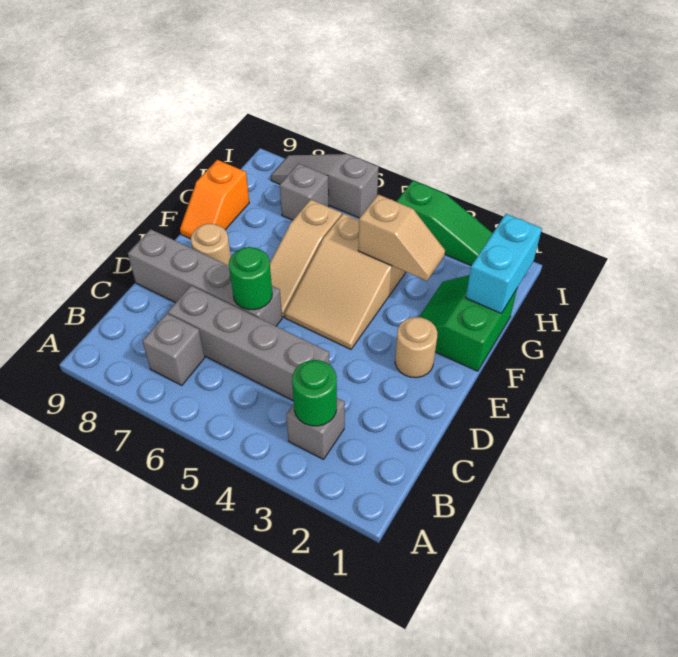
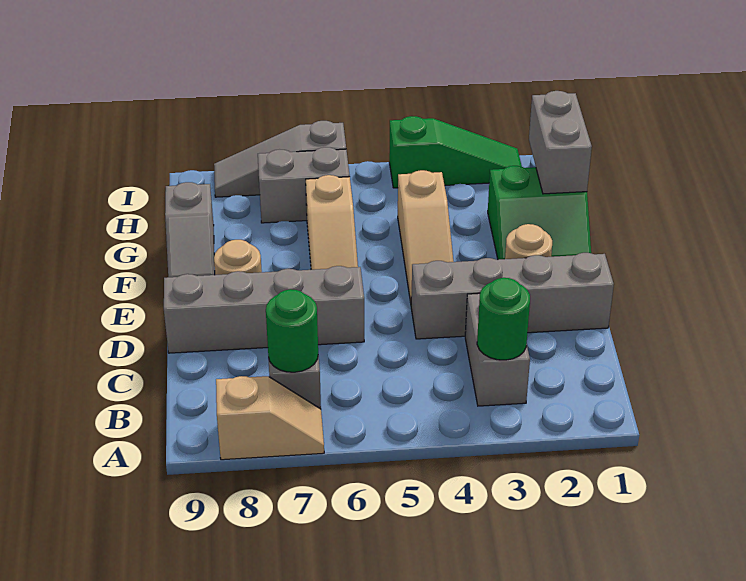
grey brick B3 level 1 -> grey brick B3:C3 level 1
grey brick C4:C7 level 1 -> grey brick D1:D4 level 1
green round brick D6 level 2 -> green round brick B7 level 2
tan slope E4:G5 level 1 top G -> tan slope E4:G4 level 1 top G
green slope F1:G2 level 1 top 1 -> green slope F1:G2 level 1 top G
orange slope F9:G9 level 1 top G -> grey slope F9:G9 level 1 top G
cyan brick G1:H1 level 2 -> grey brick G1:H1 level 2
tan slope G3:G4 level 2 top 4 -> tan slope A7:A8 level 1 top 8
grey brick H7 level 1 -> grey brick H6:H7 level 1

